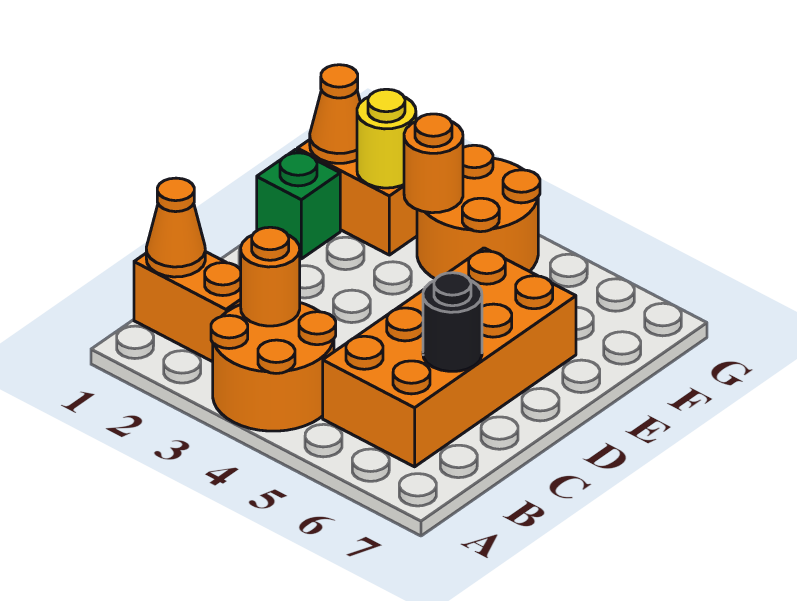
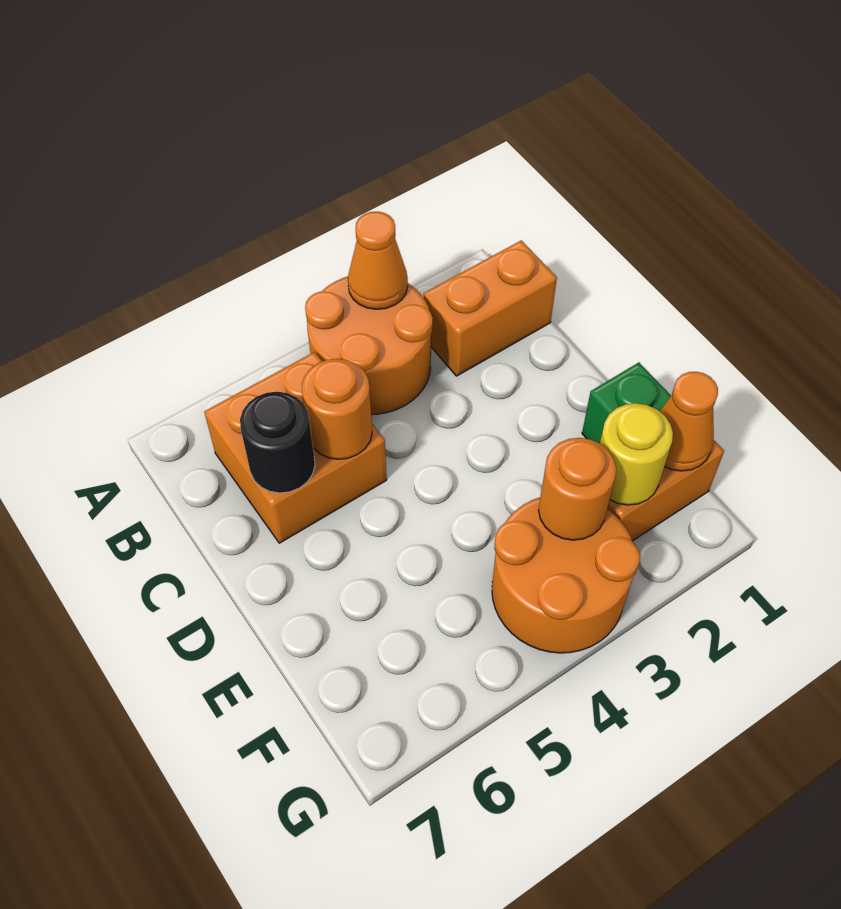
orange cone B1 level 2 -> orange cone A3 level 2
orange round brick B3 level 2 -> orange round brick C5 level 2
orange brick B5:E6 level 1 -> orange brick B5:C6 level 1

